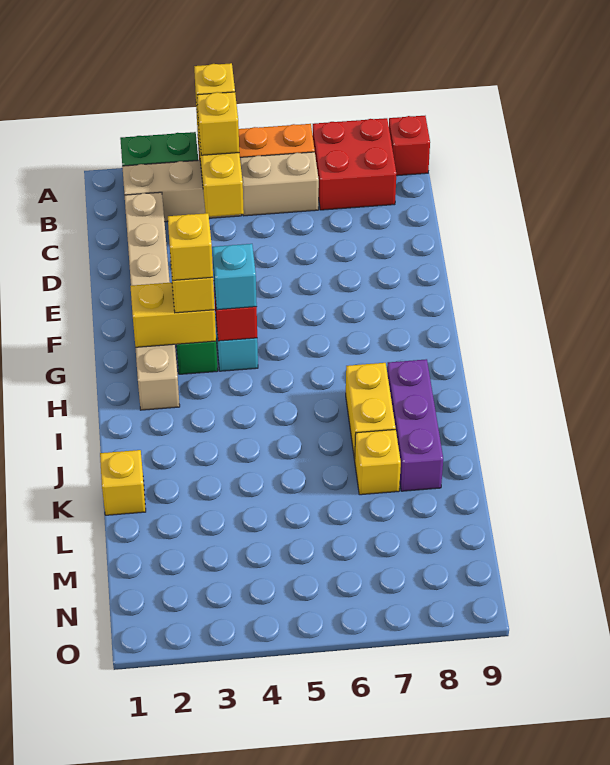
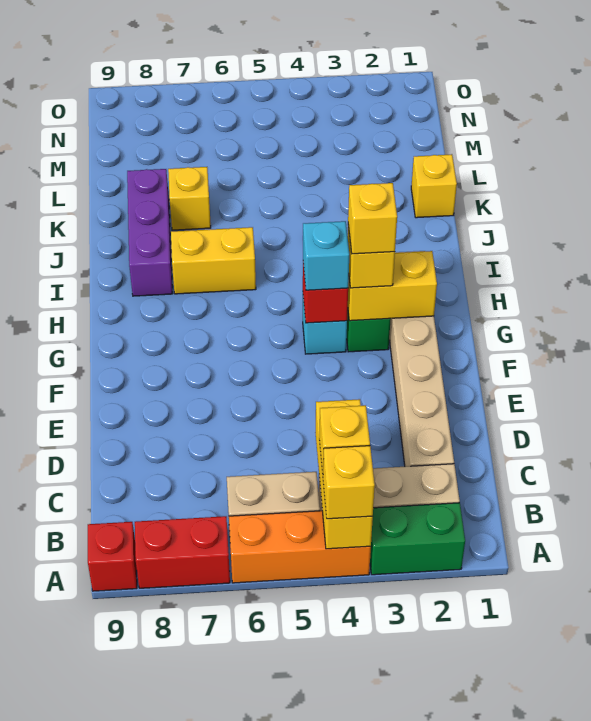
red brick A7:B8 level 1 -> red brick A7:A8 level 1
yellow brick I7:J7 level 1 -> yellow brick I6:I7 level 1

